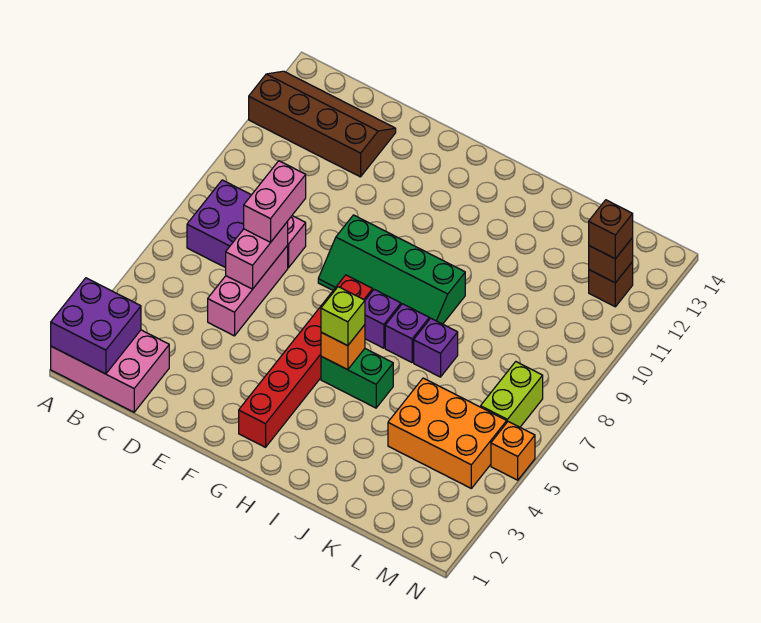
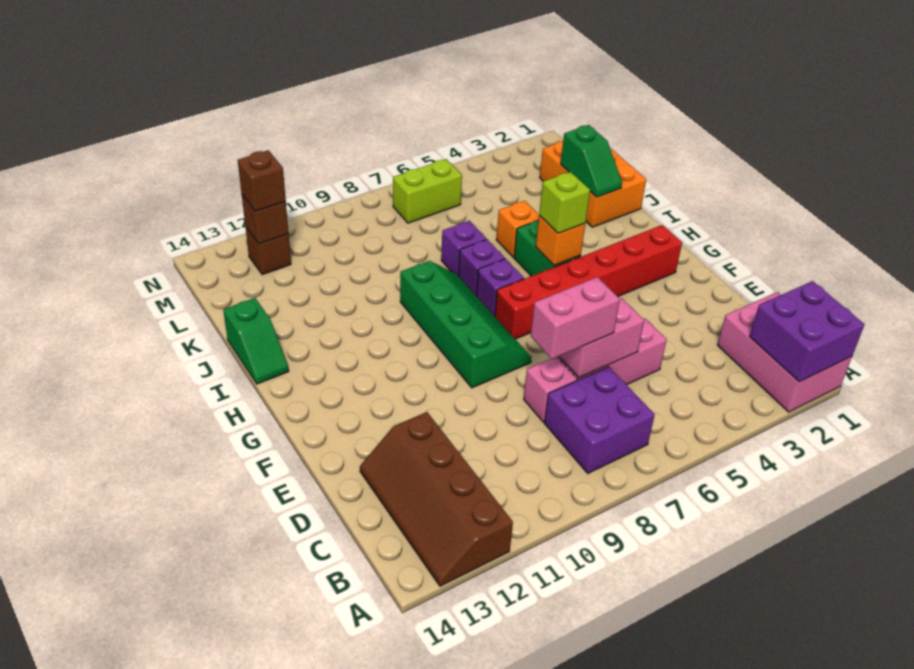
none -> green slope I14:J14 level 1 top J
none -> green slope J2:K2 level 2 top K
orange brick K4:M5 level 1 -> orange brick J1:L2 level 1
orange brick N5 level 1 -> orange brick J5 level 1

